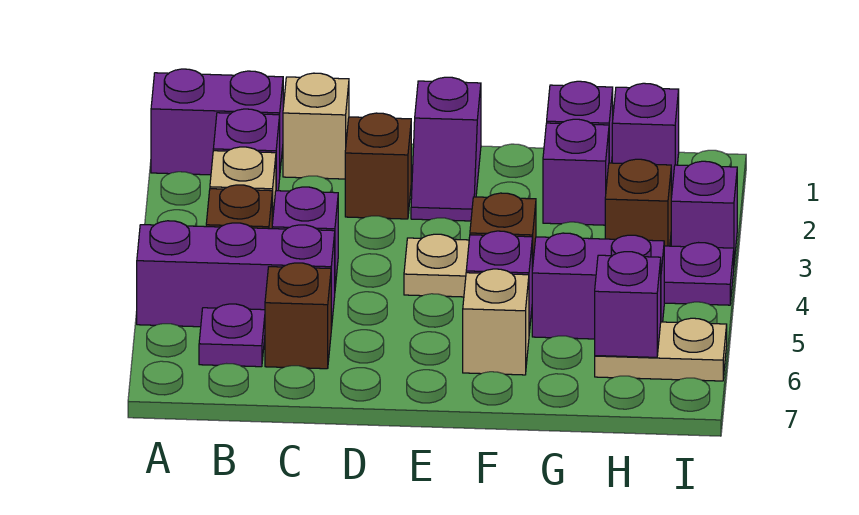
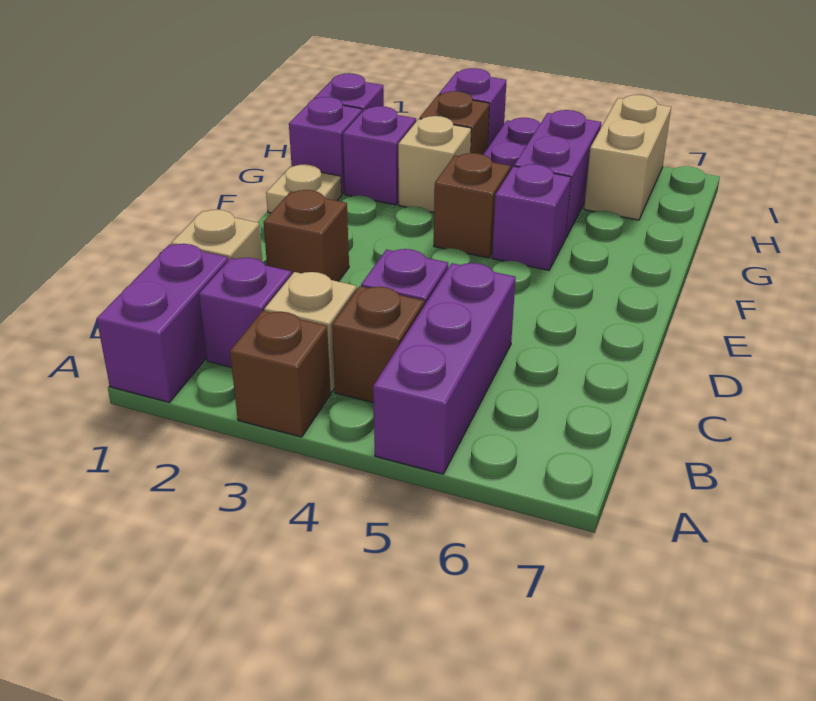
purple plate B6 level 1 -> none
brown brick C6 level 1 -> brown brick A3 level 1
purple slope E1:E2 level 1 top 1 -> none
tan plate E4 level 1 -> tan plate F1 level 1
tan brick F6 level 1 -> tan brick G3 level 1
tan plate H6:I6 level 1 -> tan brick H6:I6 level 1
purple brick H6 level 2 -> none

